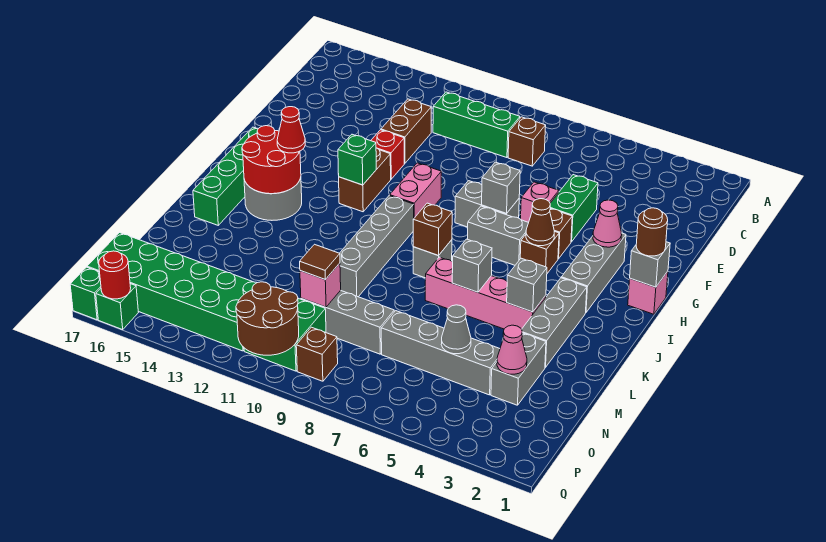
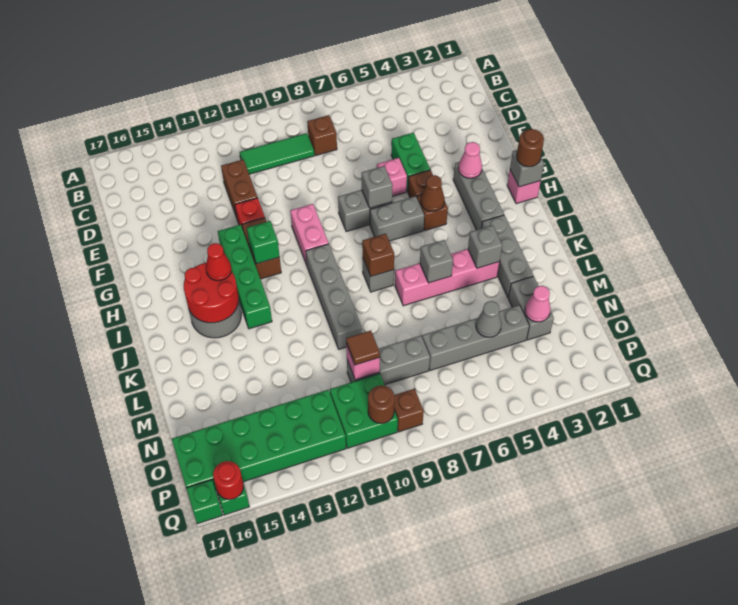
green brick C9:C11 level 1 -> green tile C9:C11 level 1
green brick H16:K16 level 1 -> green brick G13:J13 level 1
brown round brick P10:Q11 level 2 -> brown round brick P10 level 2

